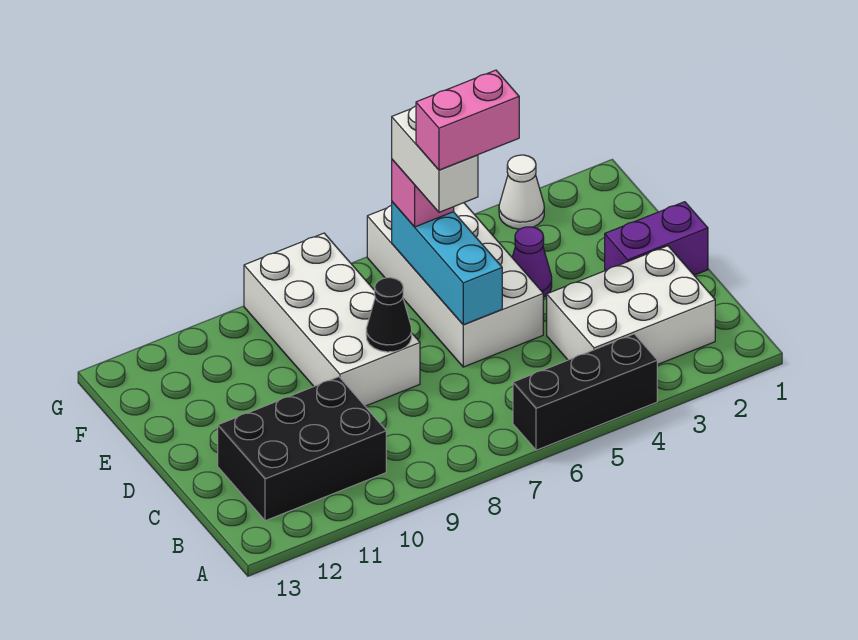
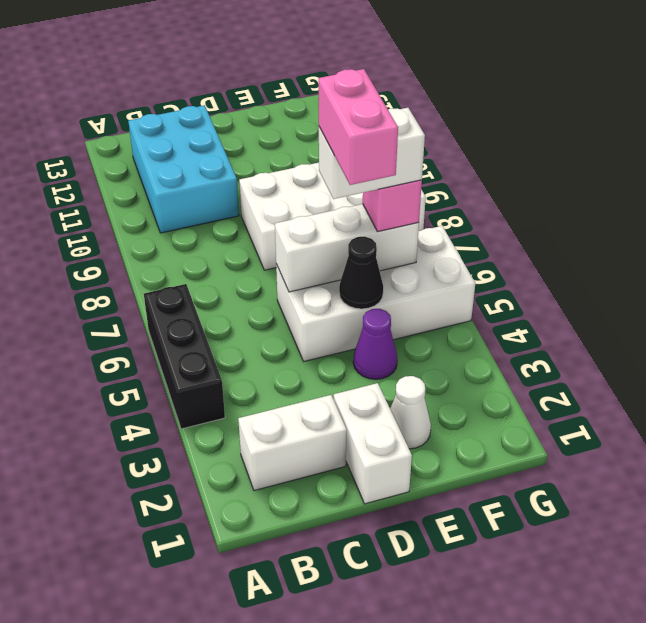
white brick B2:C4 level 1 -> white brick B2:C2 level 1
black brick B10:C12 level 1 -> cyan brick B10:C12 level 1
purple brick D1:D2 level 1 -> white brick D1:D2 level 1
cyan brick D6:F6 level 2 -> white brick D6:F6 level 2
black cone D8 level 2 -> black cone E5 level 2
white cone G3 level 1 -> white cone E2 level 1

